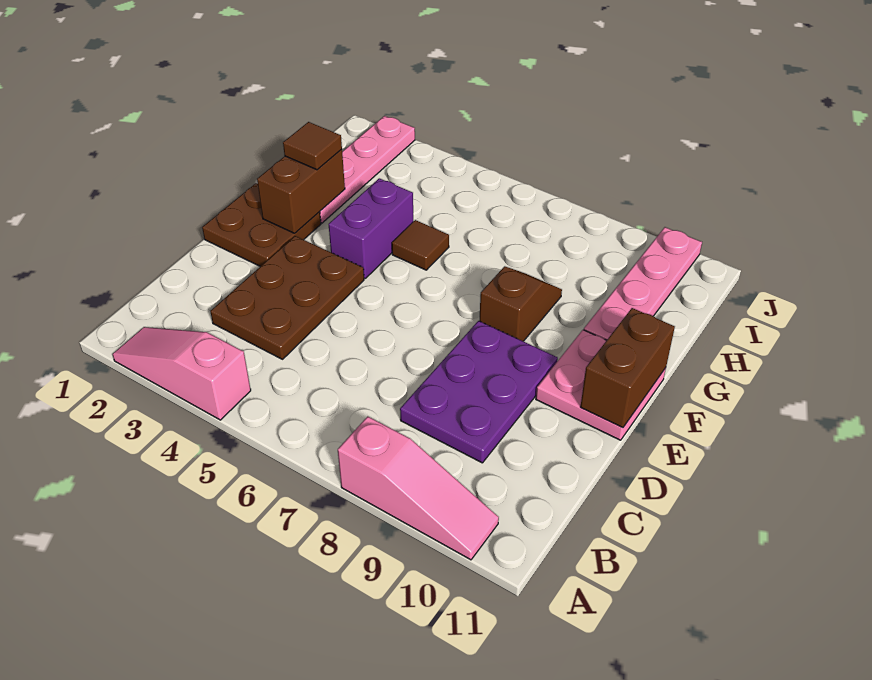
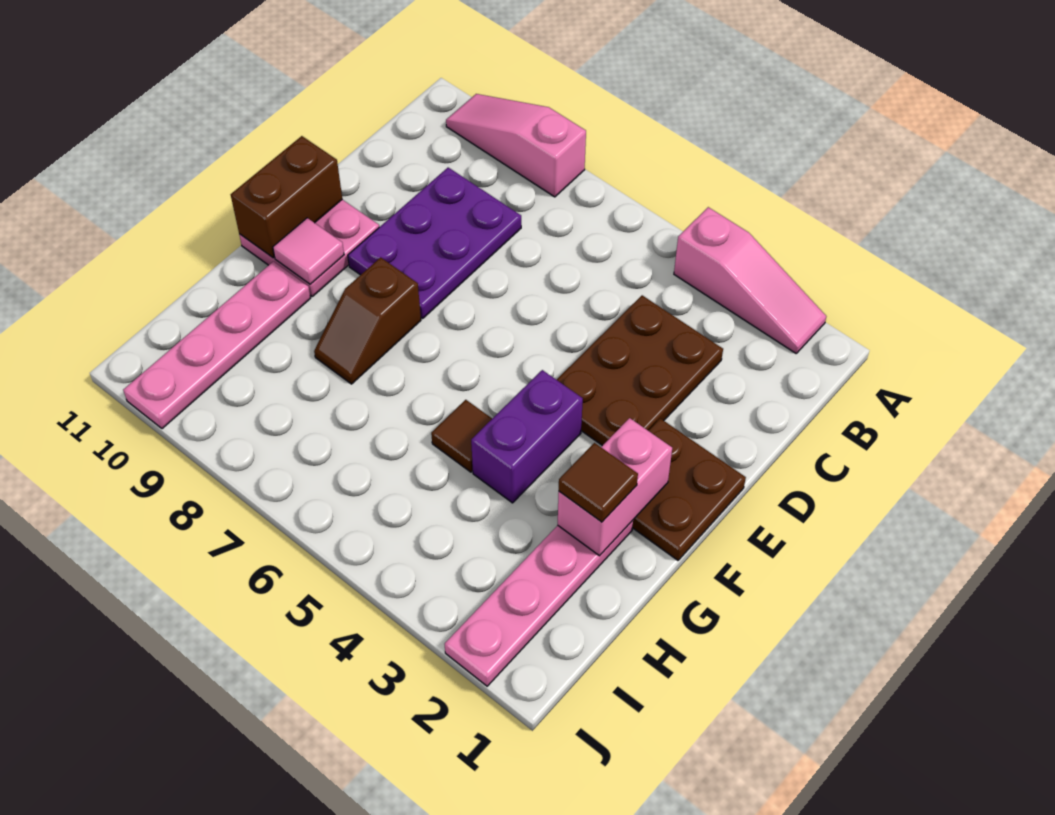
brown brick F2:G2 level 2 -> pink brick F2:G2 level 2
none -> pink tile F10 level 2

